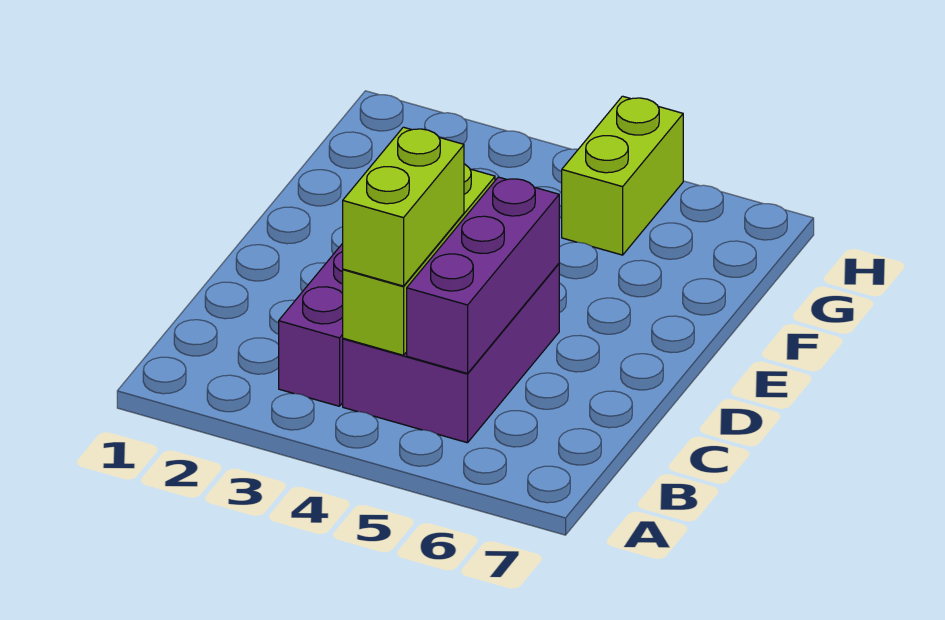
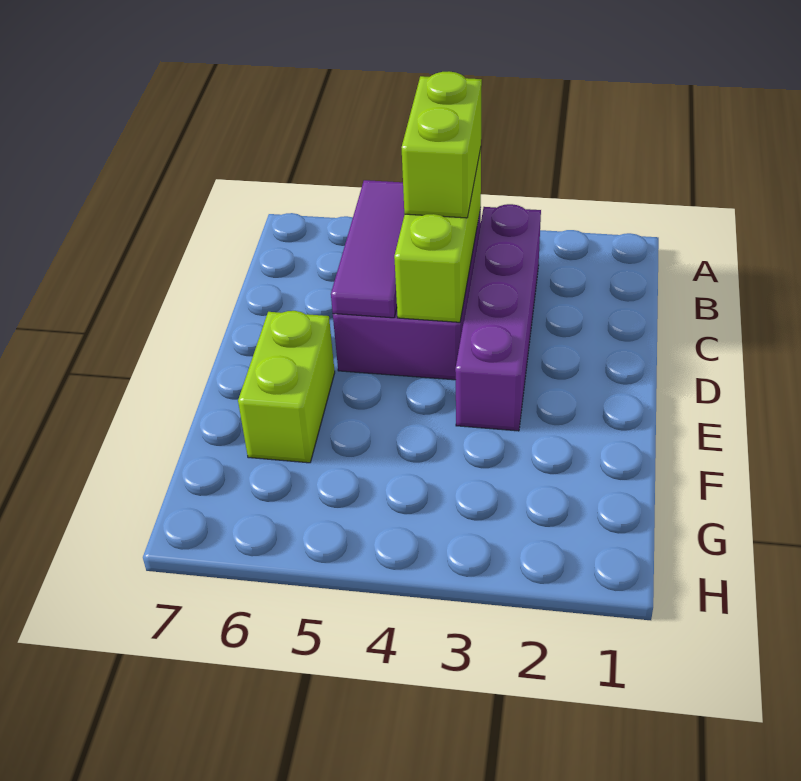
purple brick B5:D5 level 2 -> purple tile B5:D5 level 2
lime brick G5:H5 level 1 -> lime brick E6:F6 level 1

